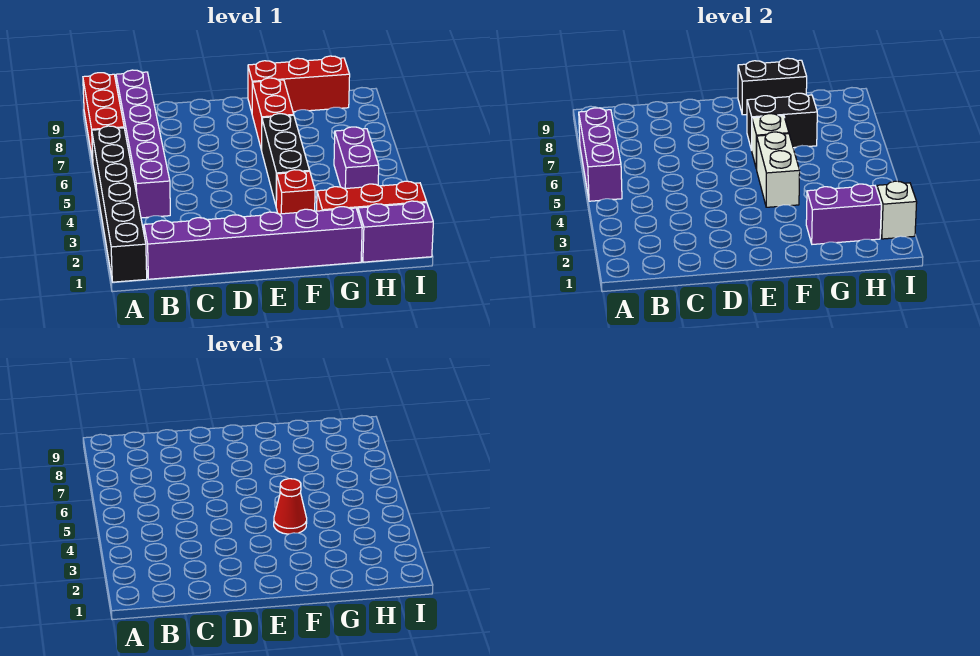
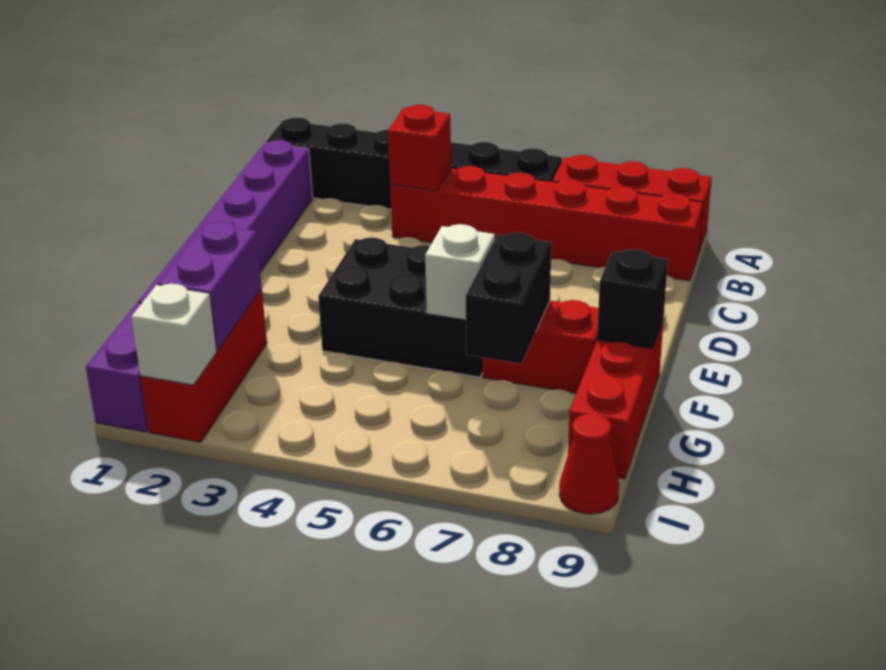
purple brick A5:A7 level 2 -> none
purple brick B4:B9 level 1 -> red brick B4:B9 level 1
red brick F3 level 1 -> red brick B4 level 2
black brick F4:F6 level 1 -> black brick E4:F6 level 1
white brick F4:F5 level 2 -> none
red cone F4 level 3 -> red cone I9 level 1
black brick F9:G9 level 2 -> black brick F9 level 2
purple brick H4:H5 level 1 -> none

